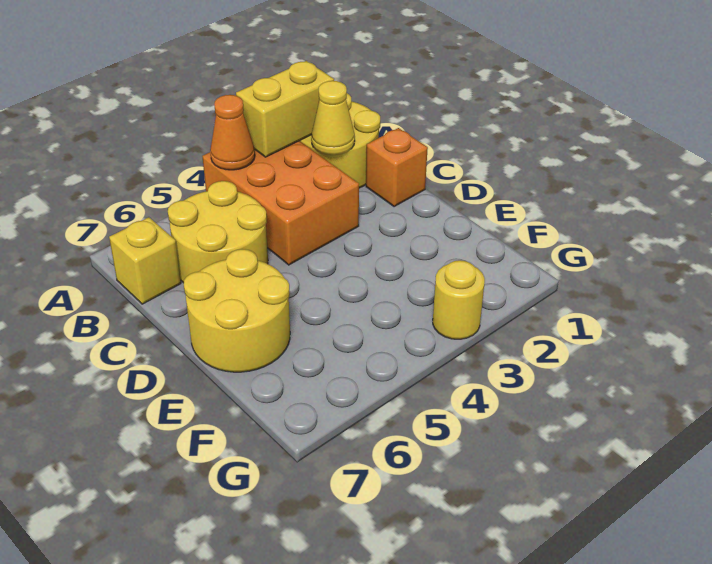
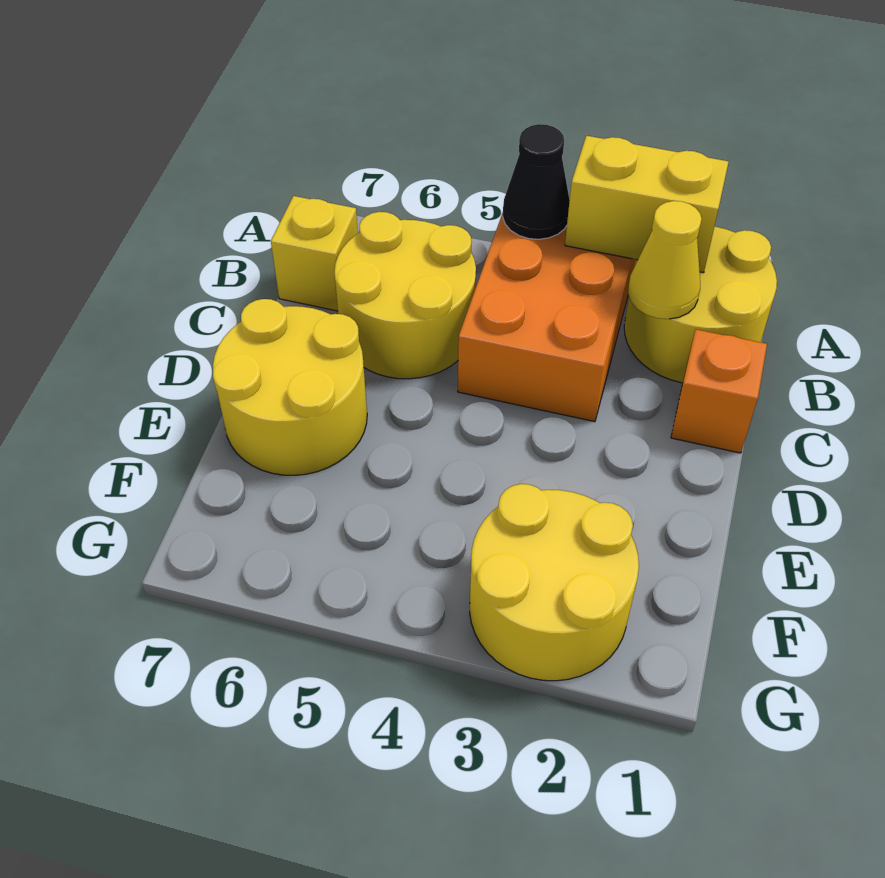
orange cone A4 level 2 -> black cone A4 level 2
yellow round brick G3 level 1 -> yellow round brick F2:G3 level 1

